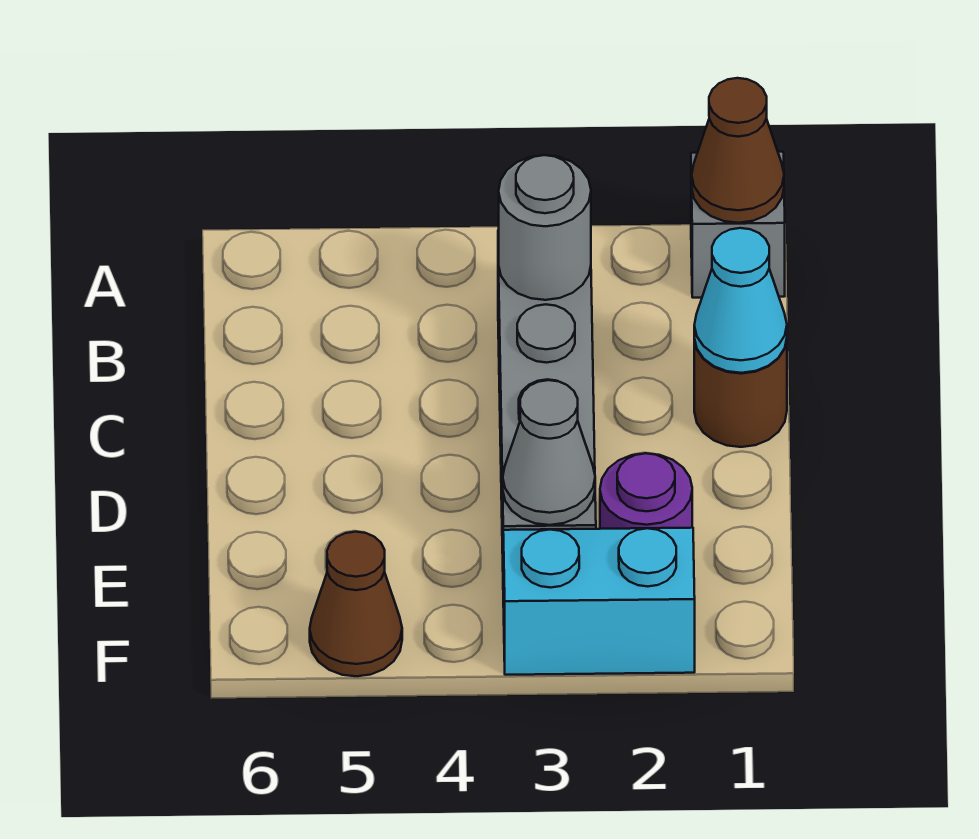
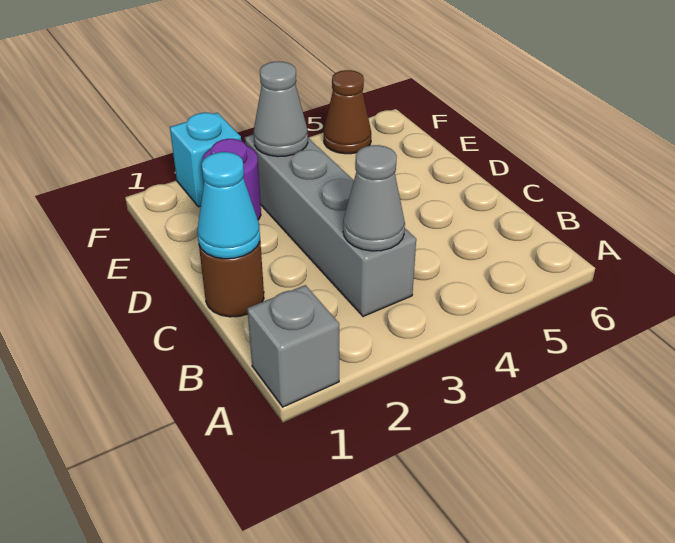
brown cone A1 level 2 -> none
grey round brick B3 level 2 -> grey cone B3 level 2
cyan brick F2:F3 level 1 -> cyan brick F2 level 1

